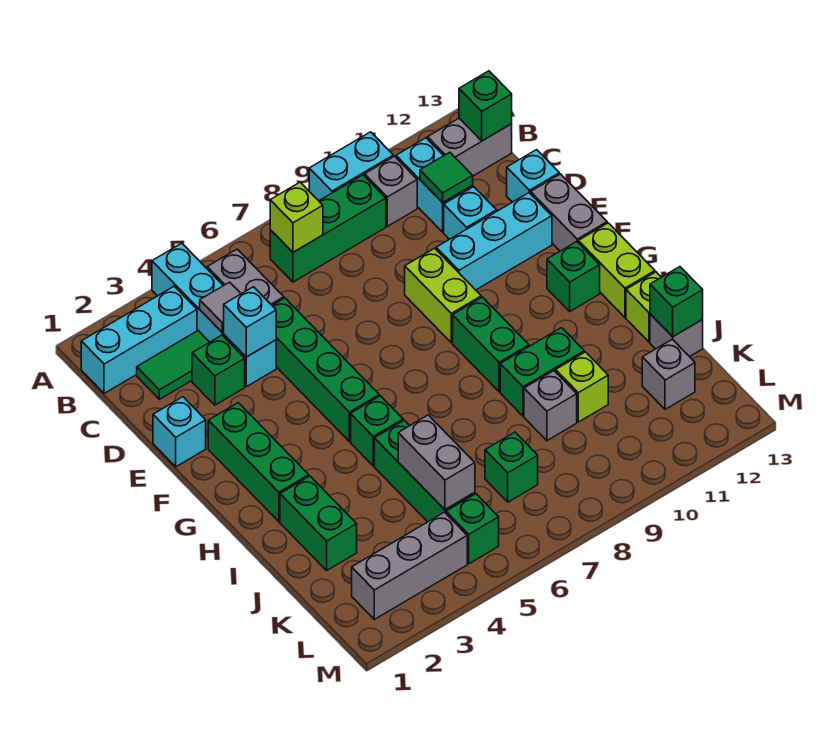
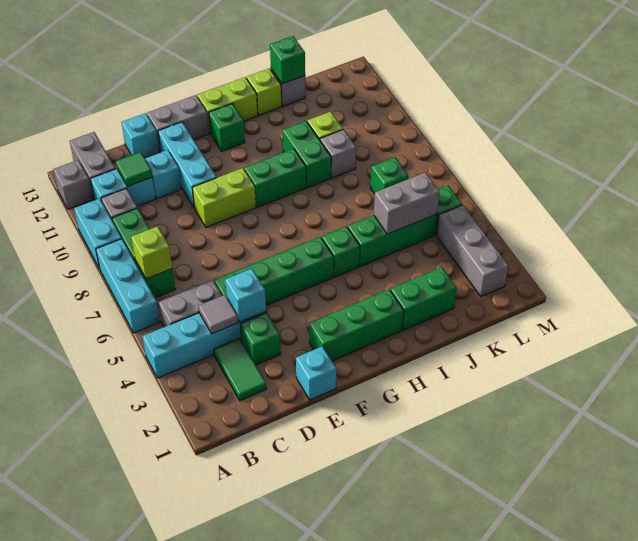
cyan brick B1:B3 level 1 -> cyan brick A6:A8 level 1
green brick B13 level 2 -> none
grey brick K12 level 1 -> grey brick A12 level 1

